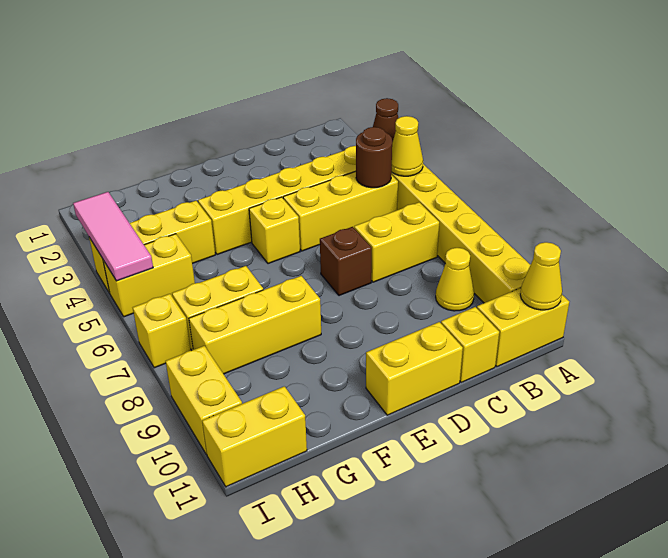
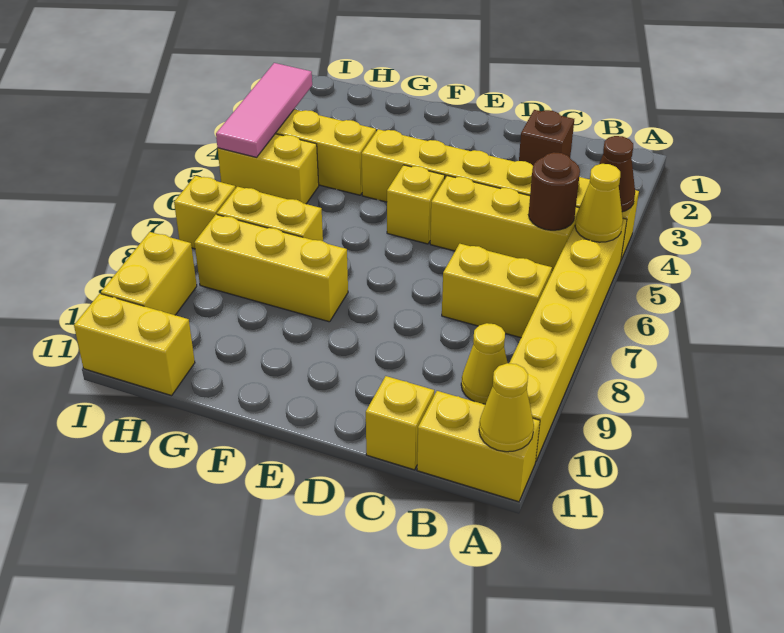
brown brick D7 level 1 -> brown brick C2 level 1
yellow brick D11:E11 level 1 -> none

